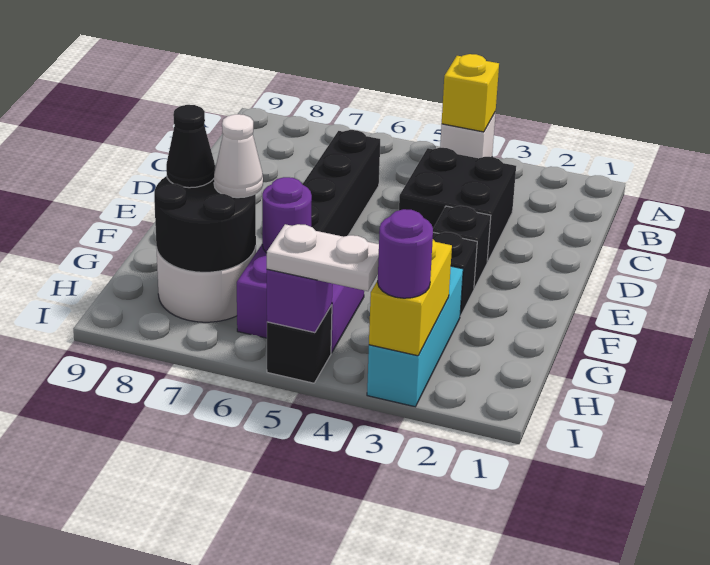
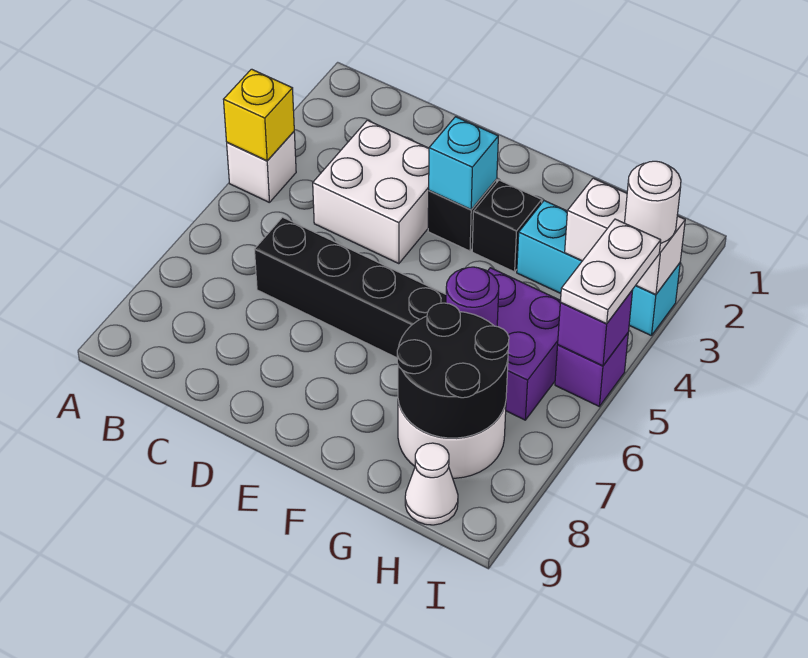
black brick C3:D4 level 1 -> white brick C3:D4 level 1
none -> cyan brick E3 level 2
white cone G7 level 3 -> white cone H9 level 1
black cone G8 level 3 -> none
yellow brick H3:I3 level 2 -> white brick H3:I3 level 2
purple round brick I3 level 3 -> white round brick I3 level 3
black brick I5 level 1 -> purple brick I5 level 1

